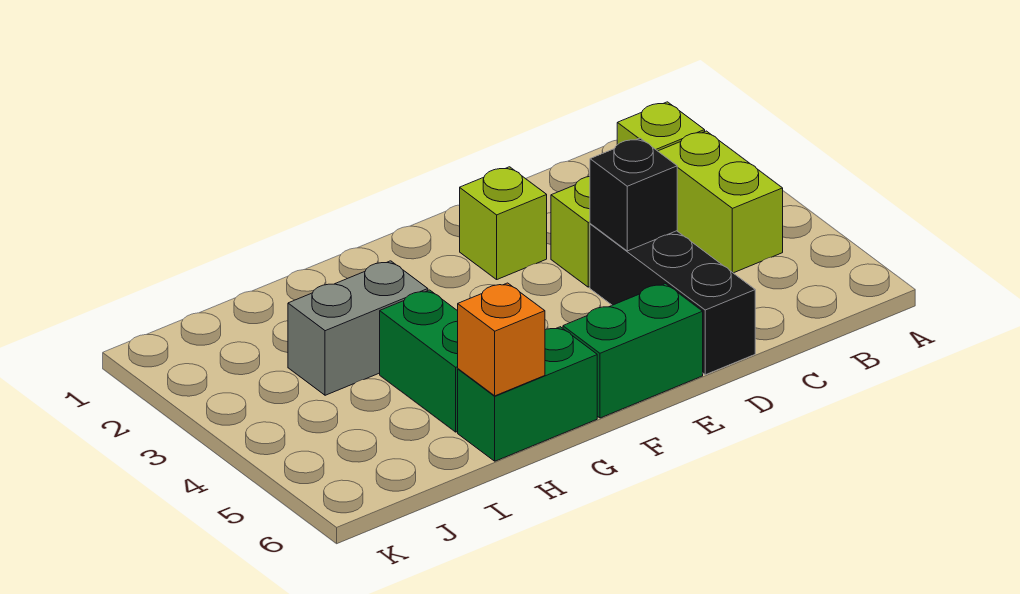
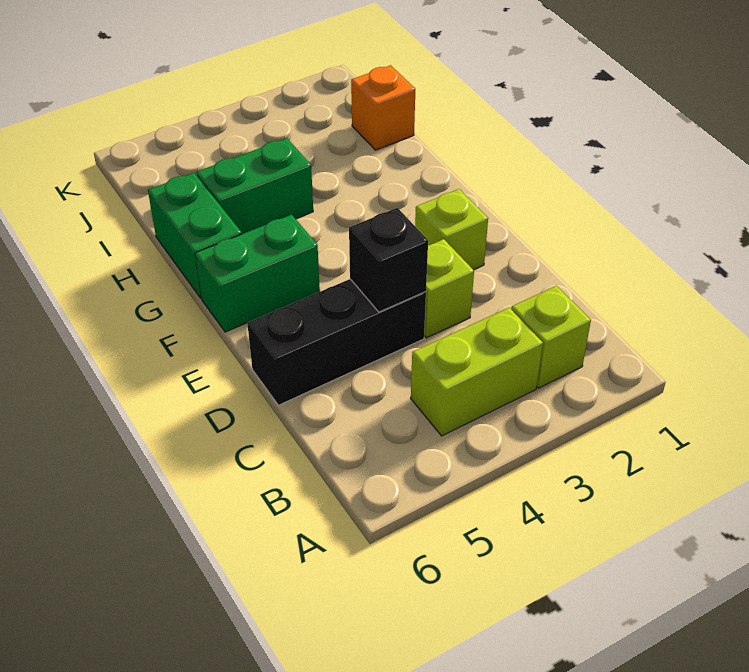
green brick E6:F6 level 1 -> green brick F5:F6 level 1
grey brick H3:I3 level 1 -> none
orange brick H6 level 2 -> orange brick I1 level 1

